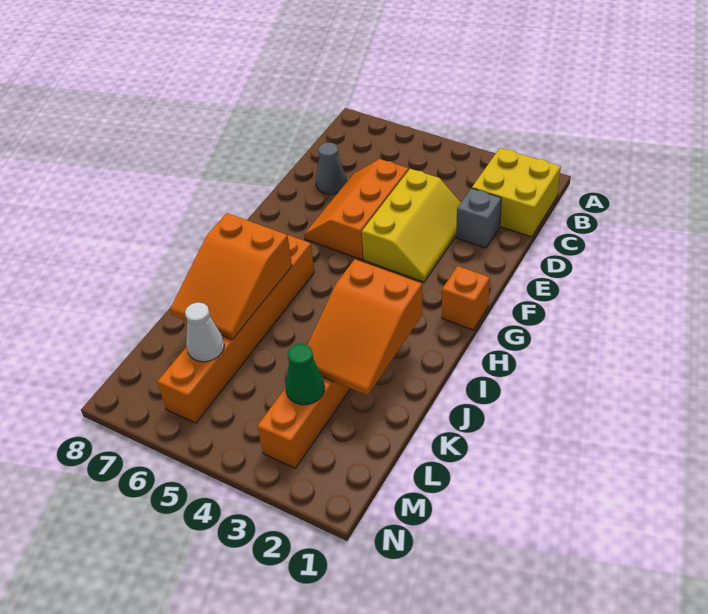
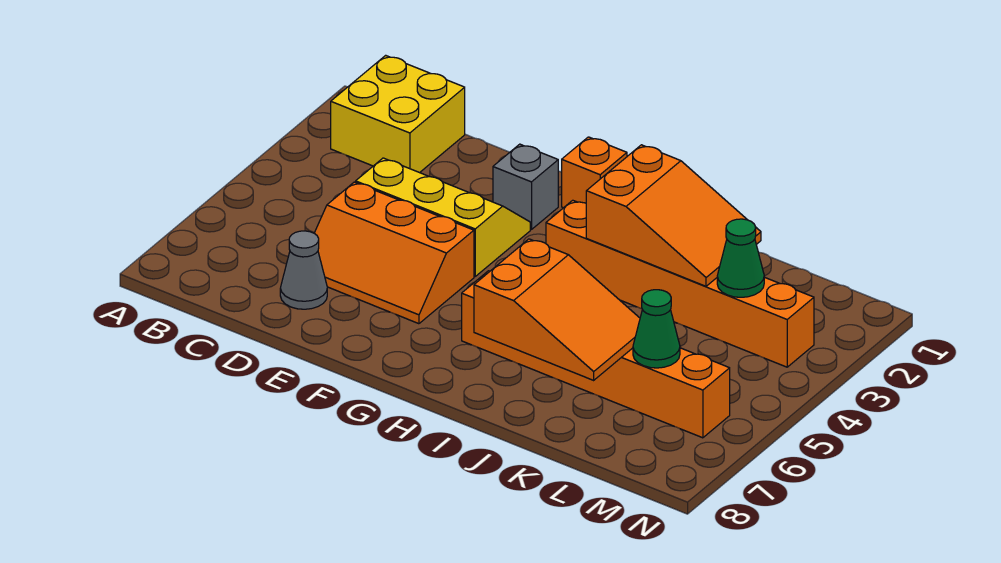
grey brick D2 level 1 -> grey brick F2 level 1
white cone L6 level 2 -> green cone L6 level 2

